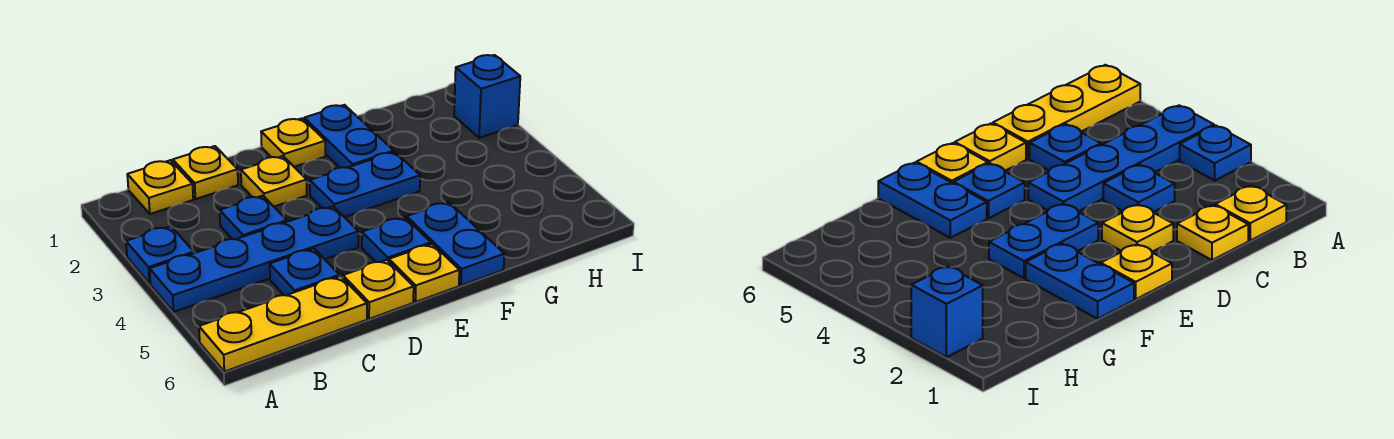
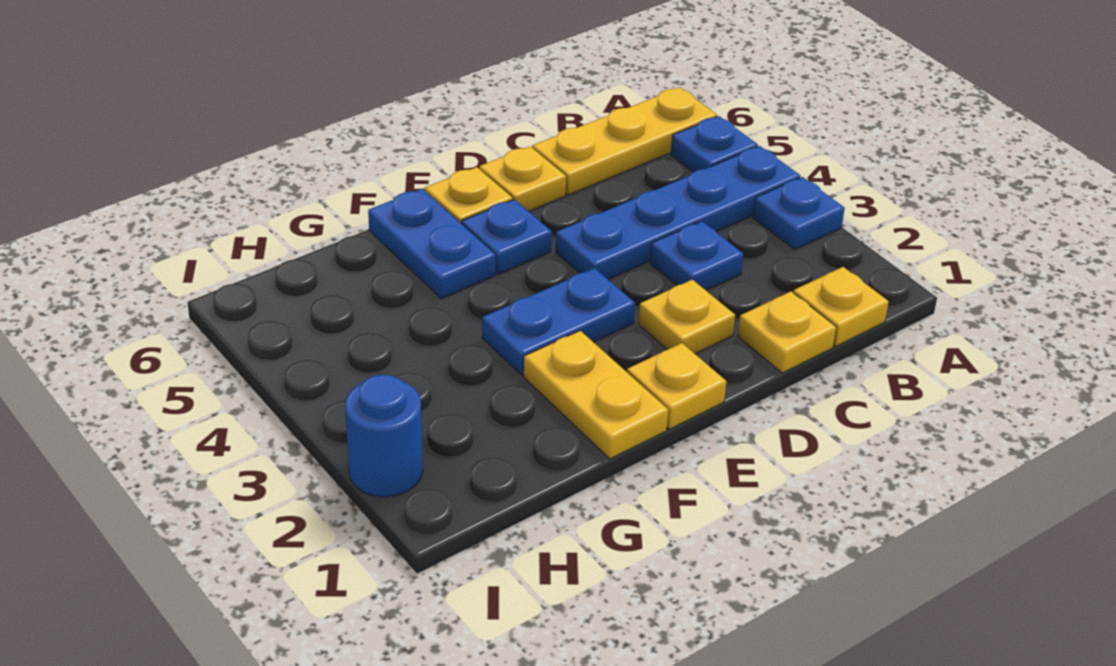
blue plate C5 level 1 -> blue plate A5 level 1
blue plate F1:F2 level 1 -> yellow plate F1:F2 level 1
blue brick I2 level 1 -> blue round brick I2 level 1

